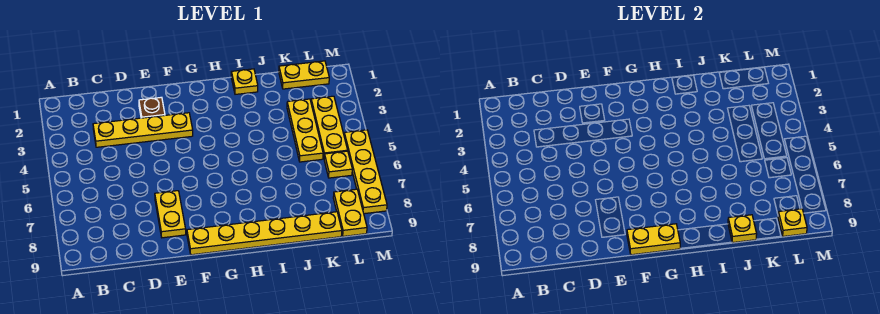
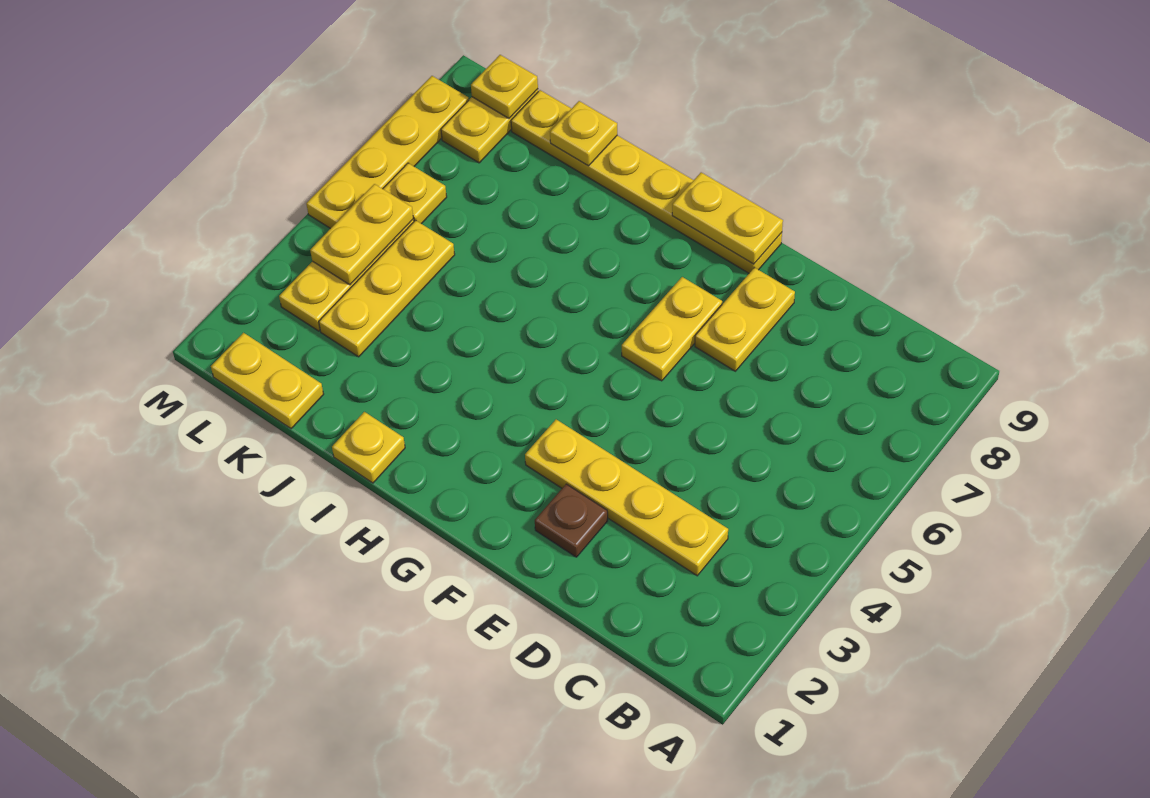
none -> yellow plate F6:F7 level 1
none -> yellow plate L4:L5 level 2

